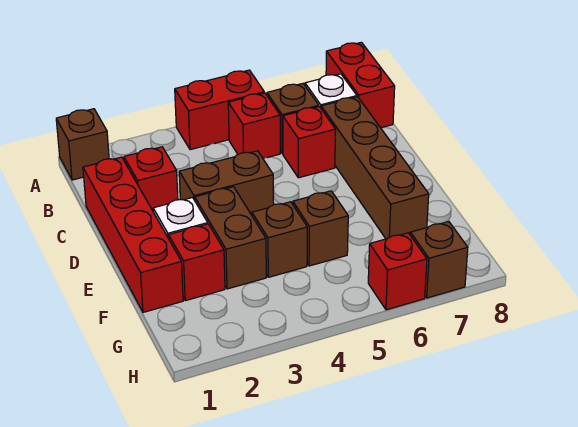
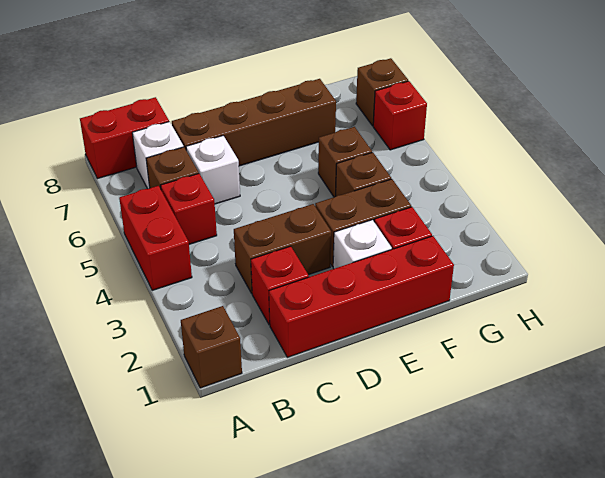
red brick C6 level 1 -> white brick C6 level 1
brown brick D3:D4 level 1 -> brown brick C3:D3 level 1

